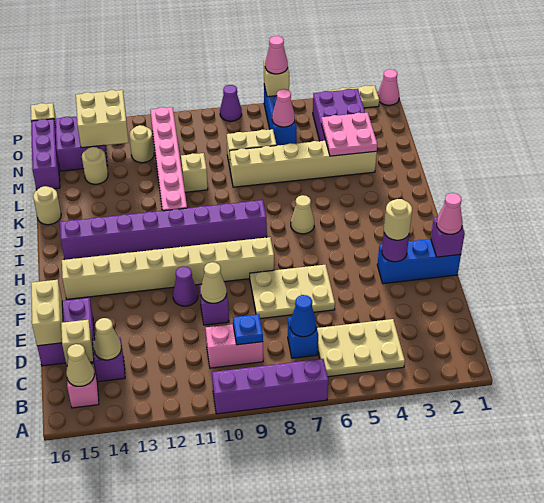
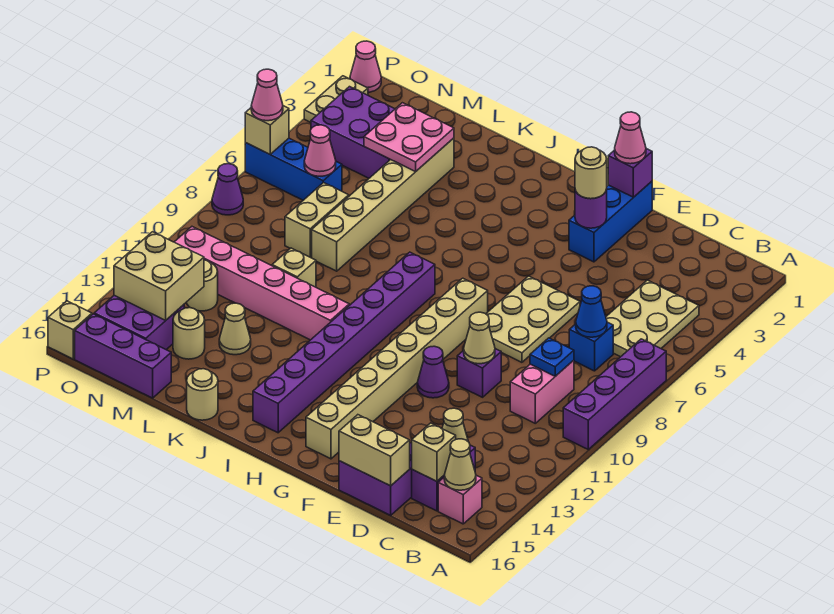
tan cone I6 level 1 -> tan cone L13 level 1

